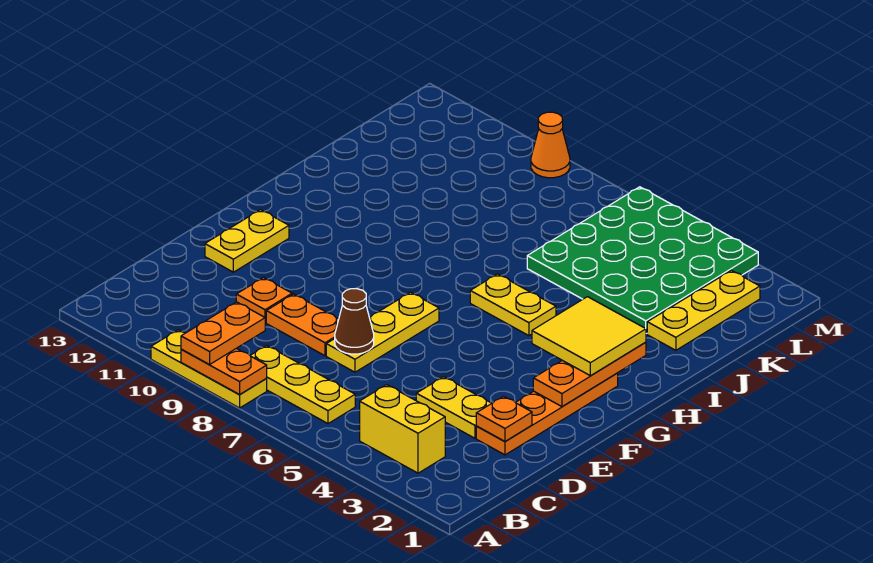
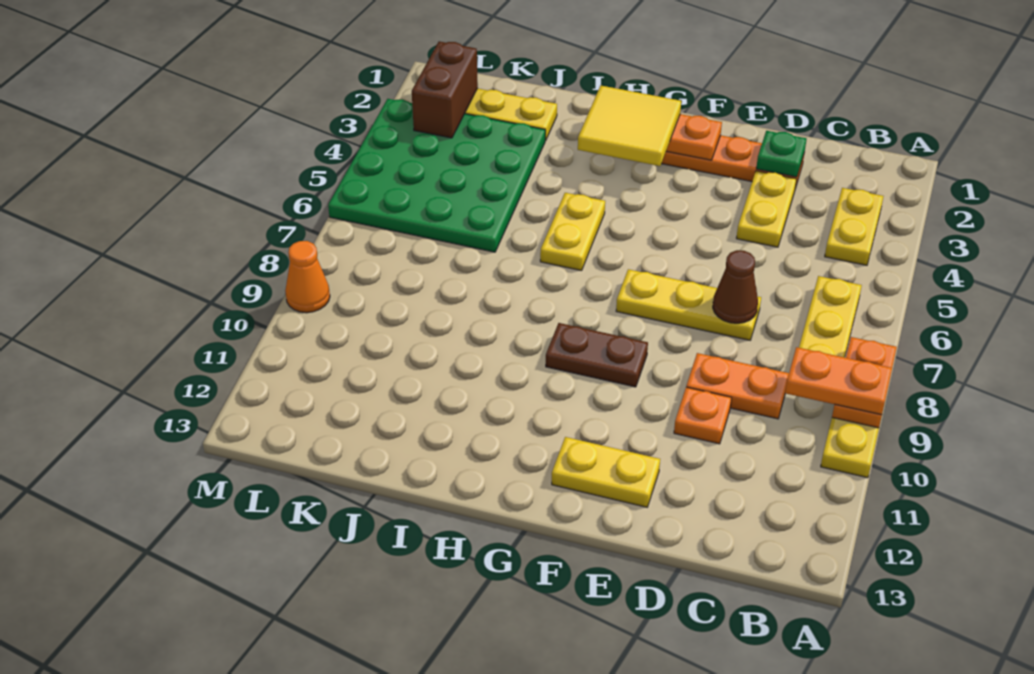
yellow brick B3:B4 level 1 -> yellow plate B3:B4 level 1
orange plate D2 level 2 -> green plate D2 level 2
orange plate D8:D9 level 1 -> orange plate C9:D9 level 1
none -> brown plate F9:G9 level 1
none -> brown brick L2:L3 level 2

